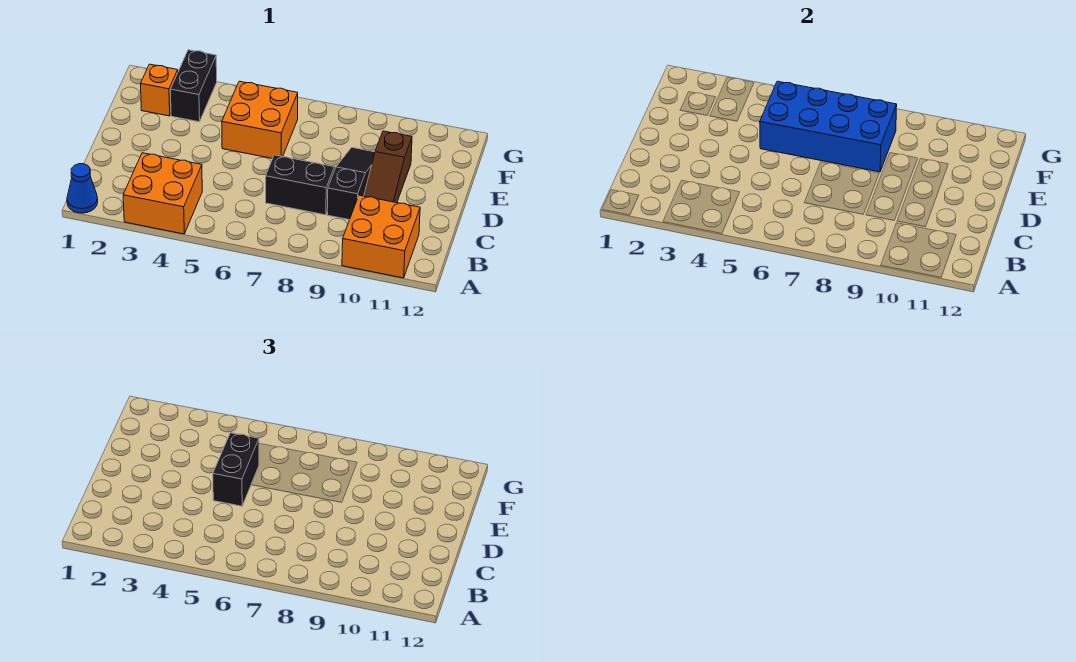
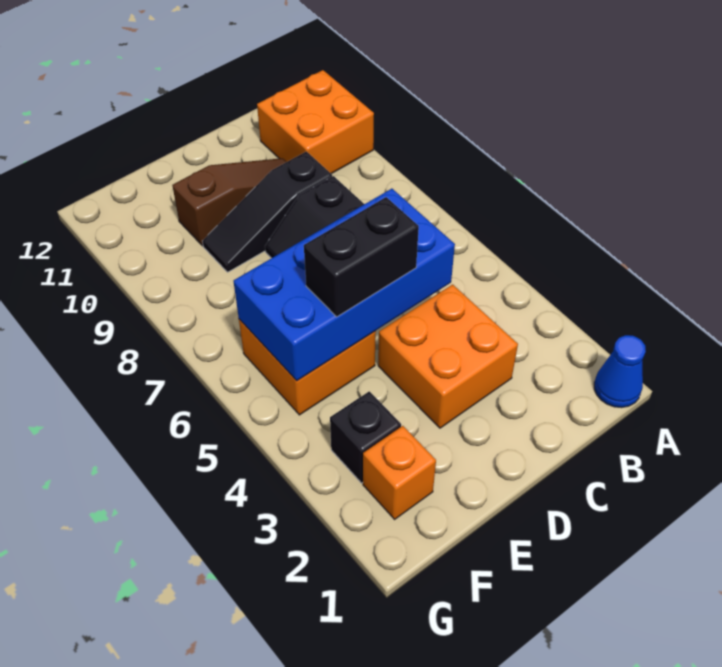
orange brick A3:B4 level 1 -> orange brick C3:D4 level 1
blue brick E5:F8 level 2 -> blue brick C5:F6 level 2
black brick F3:G3 level 1 -> black brick F3 level 1

